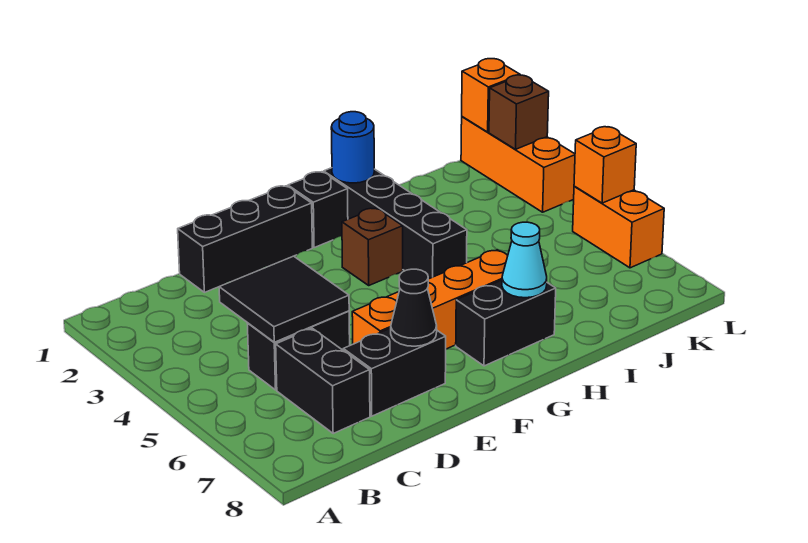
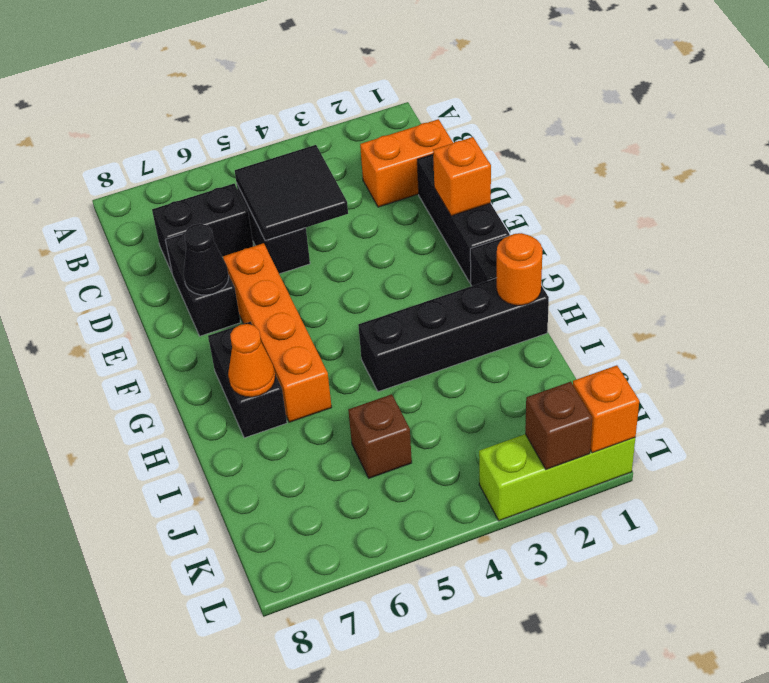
brown brick G3 level 1 -> brown brick J5 level 1
blue round brick H1 level 2 -> orange round brick H1 level 2
cyan cone H7 level 2 -> orange cone H7 level 2
orange brick L1:L3 level 1 -> lime brick L1:L3 level 1
orange brick L5:L6 level 1 -> orange brick C1:C2 level 1
orange brick L5 level 2 -> orange brick E1 level 2

